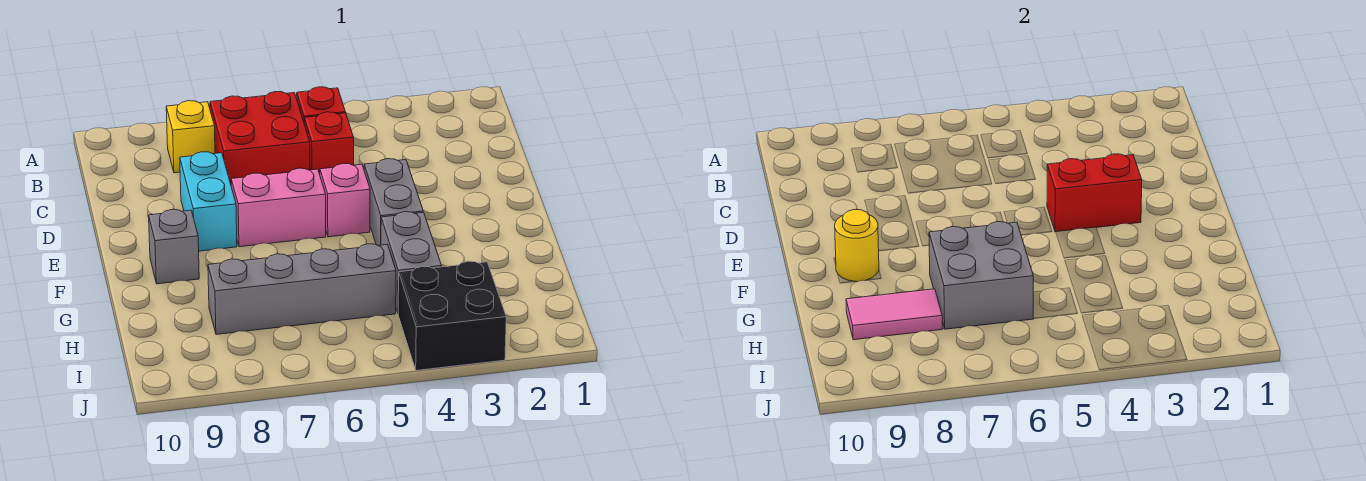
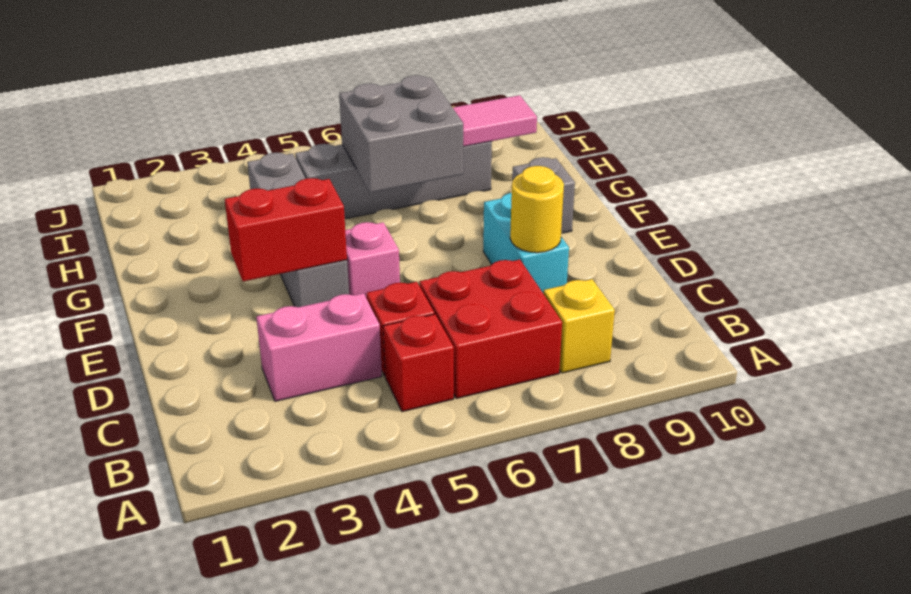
pink brick E6:E7 level 1 -> pink brick C3:C4 level 1
yellow round brick F9 level 2 -> yellow round brick D8 level 2
black brick I3:J4 level 1 -> none

